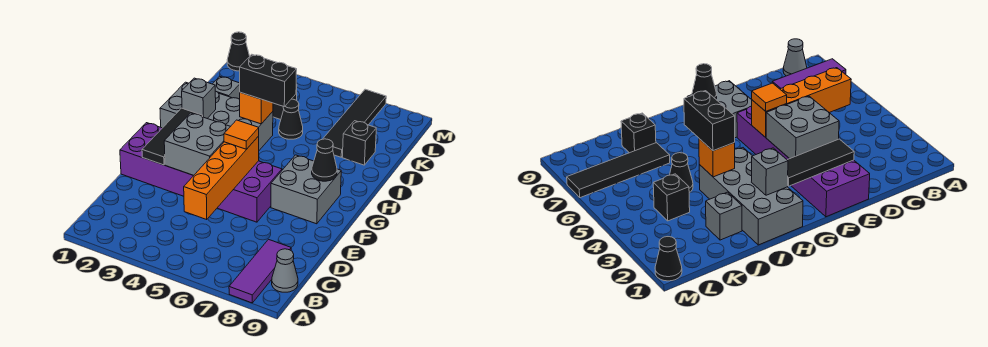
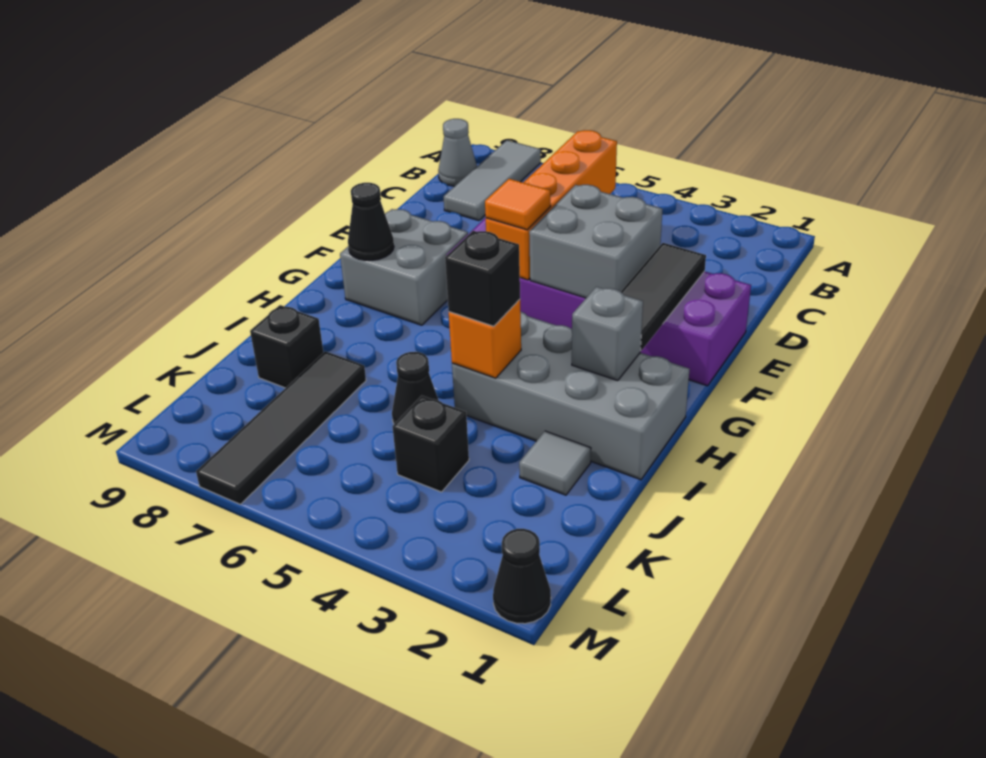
purple tile A8:C8 level 1 -> grey tile A8:C8 level 1
black brick I4:I5 level 3 -> black brick I4 level 3
grey brick J2 level 1 -> grey tile J2 level 1

